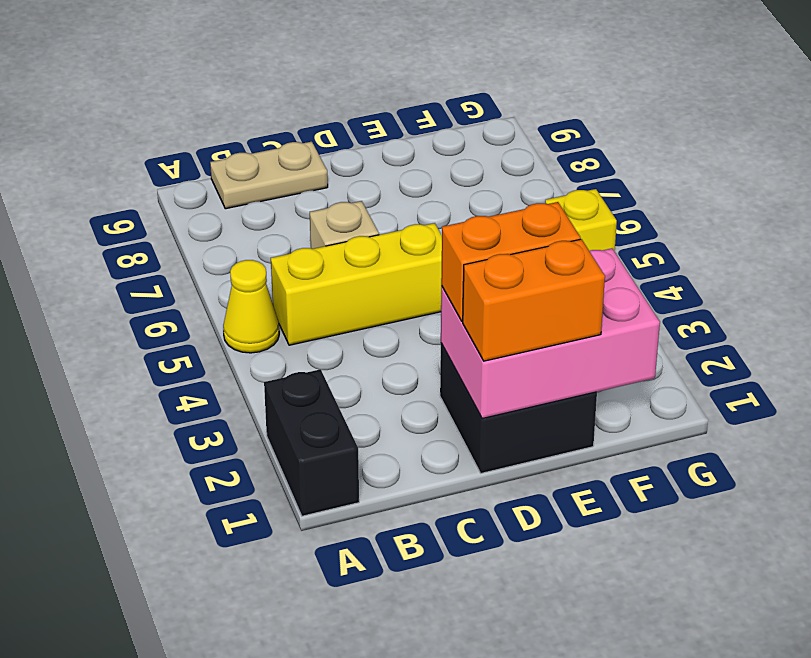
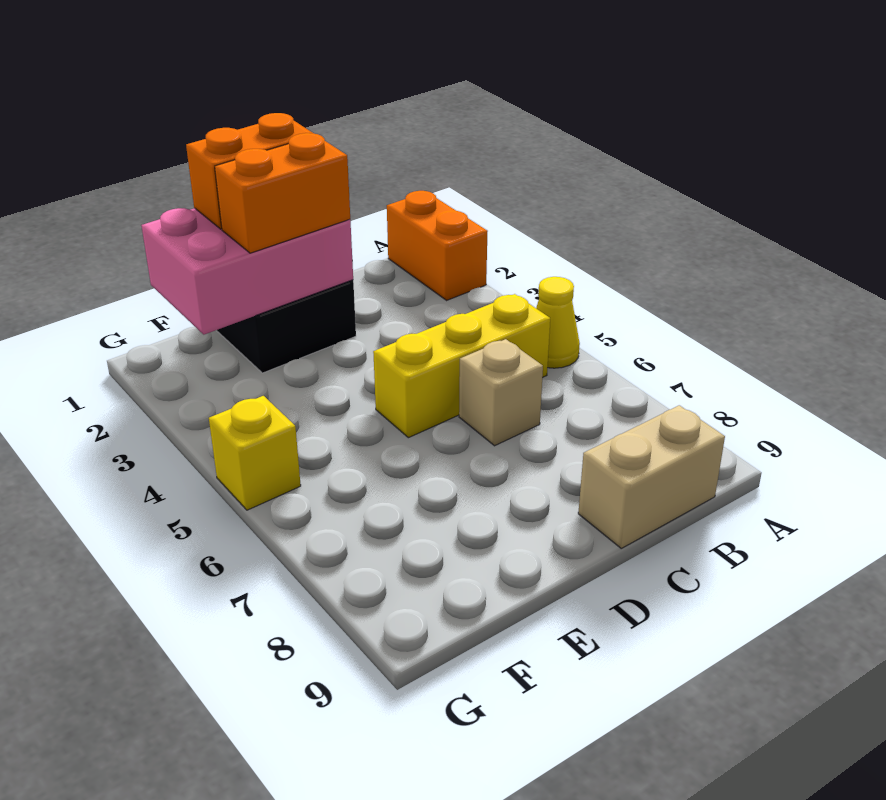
black brick A1:A2 level 1 -> orange brick A1:A2 level 1
tan plate B9:C9 level 1 -> tan brick B9:C9 level 1

